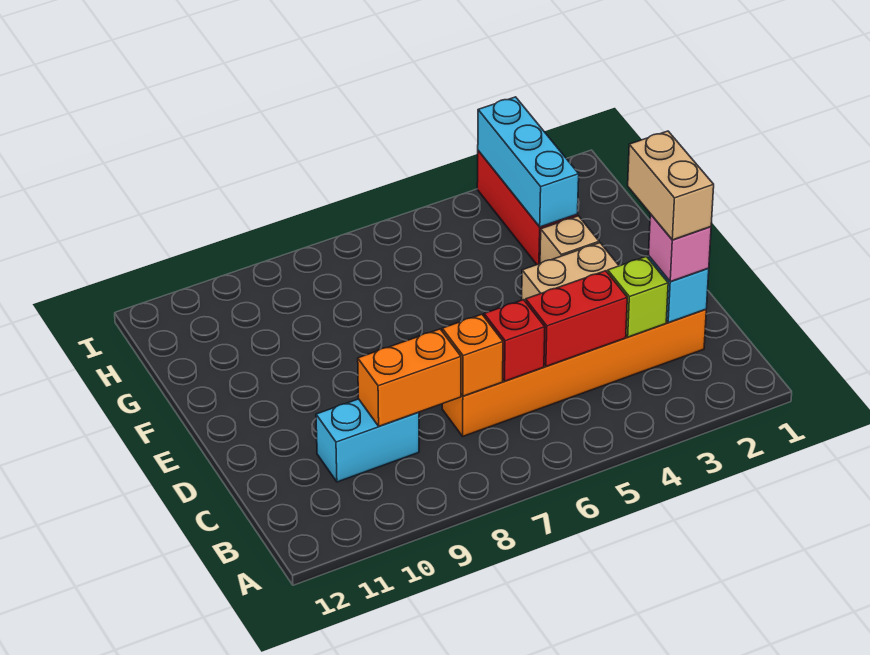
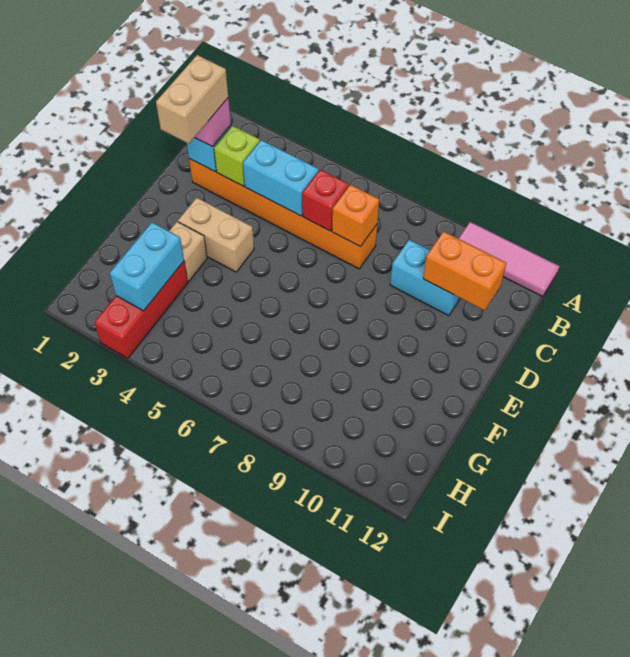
none -> pink tile A10:A12 level 1
red brick C4:C5 level 2 -> cyan brick C4:C5 level 2
orange brick C8:C9 level 2 -> orange brick C10:C11 level 2
cyan brick G3:I3 level 2 -> cyan brick G3:H3 level 2

